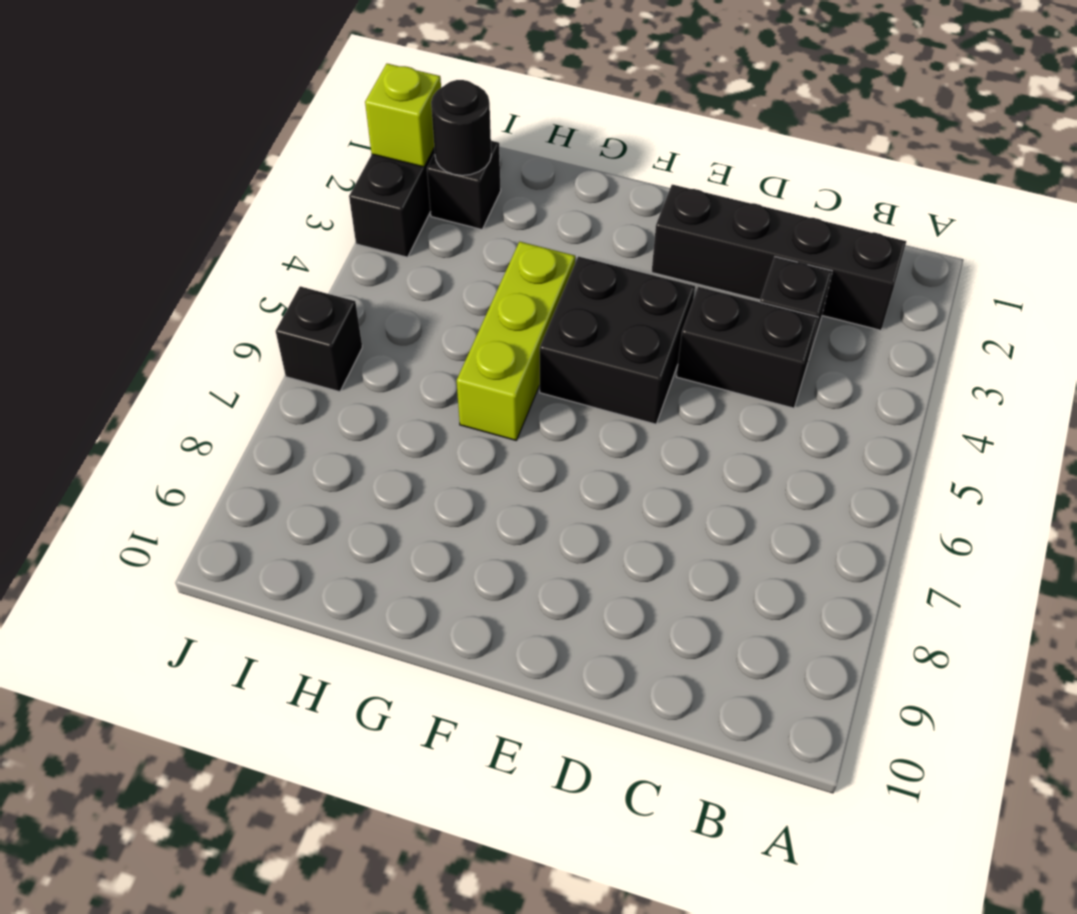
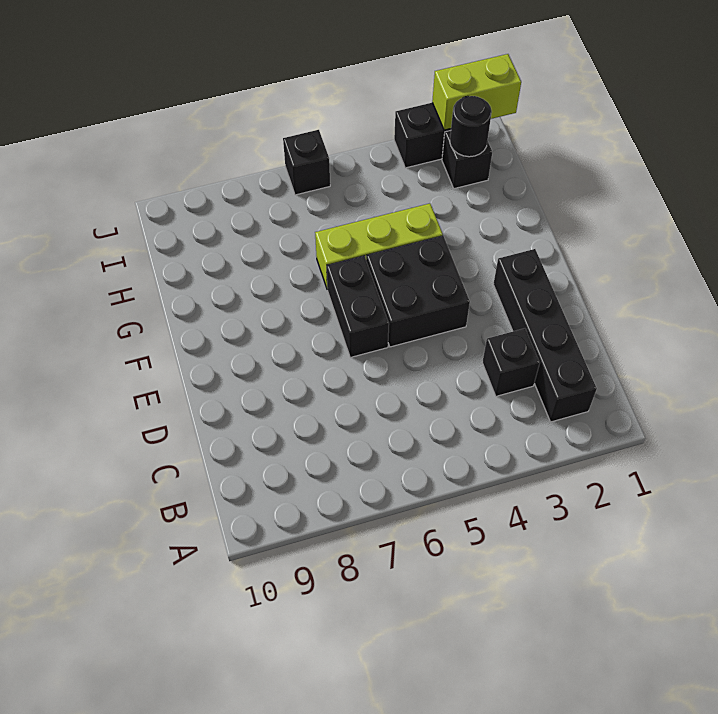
black brick C4:D4 level 1 -> black brick E6:F6 level 1
lime brick J2 level 2 -> lime brick J1:J2 level 2

